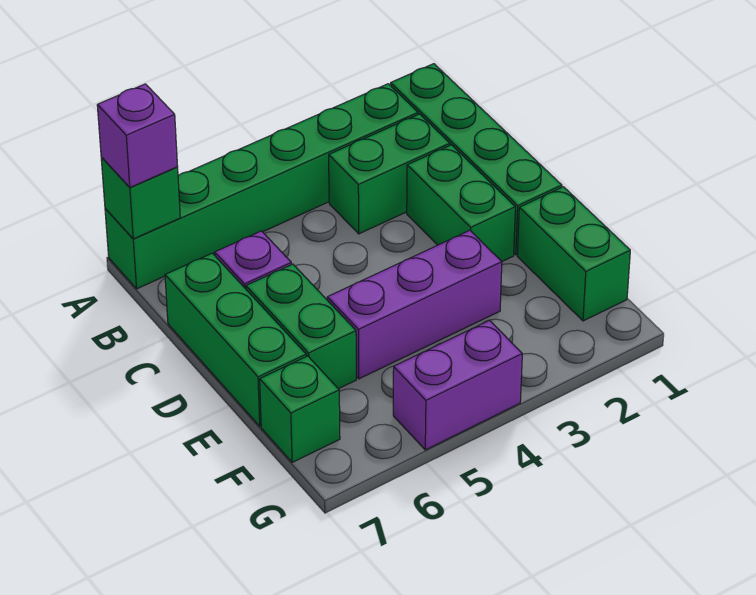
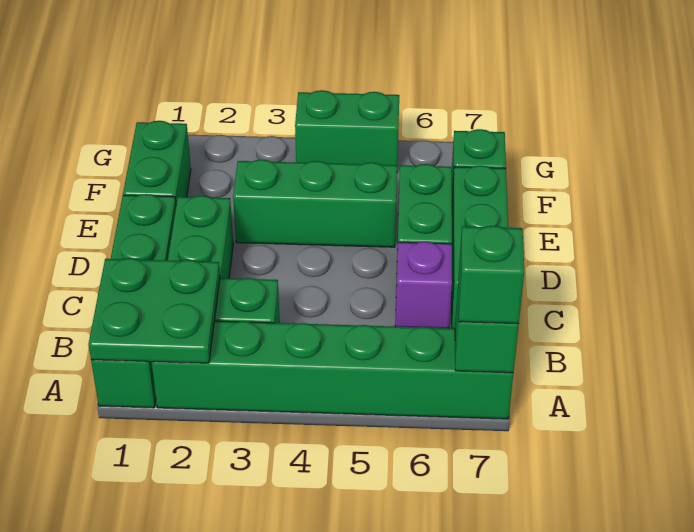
none -> green plate A1:B2 level 2
purple brick A7 level 3 -> green brick A7 level 3
purple brick E3:E5 level 1 -> green brick E3:E5 level 1
purple brick G4:G5 level 1 -> green brick G4:G5 level 1

